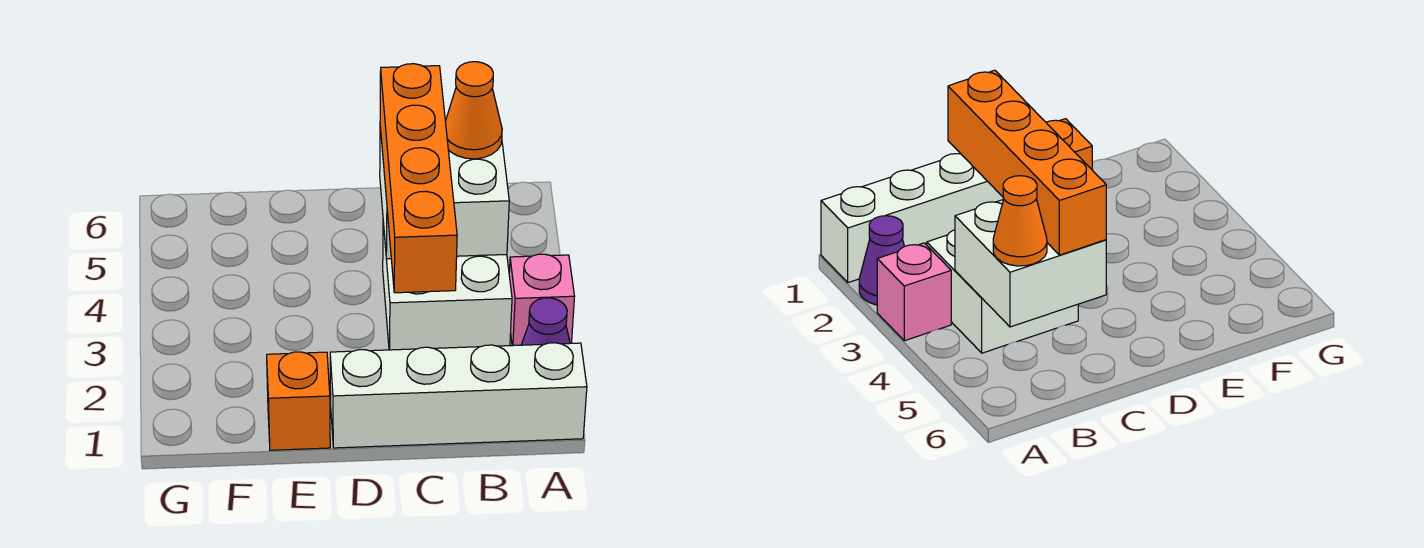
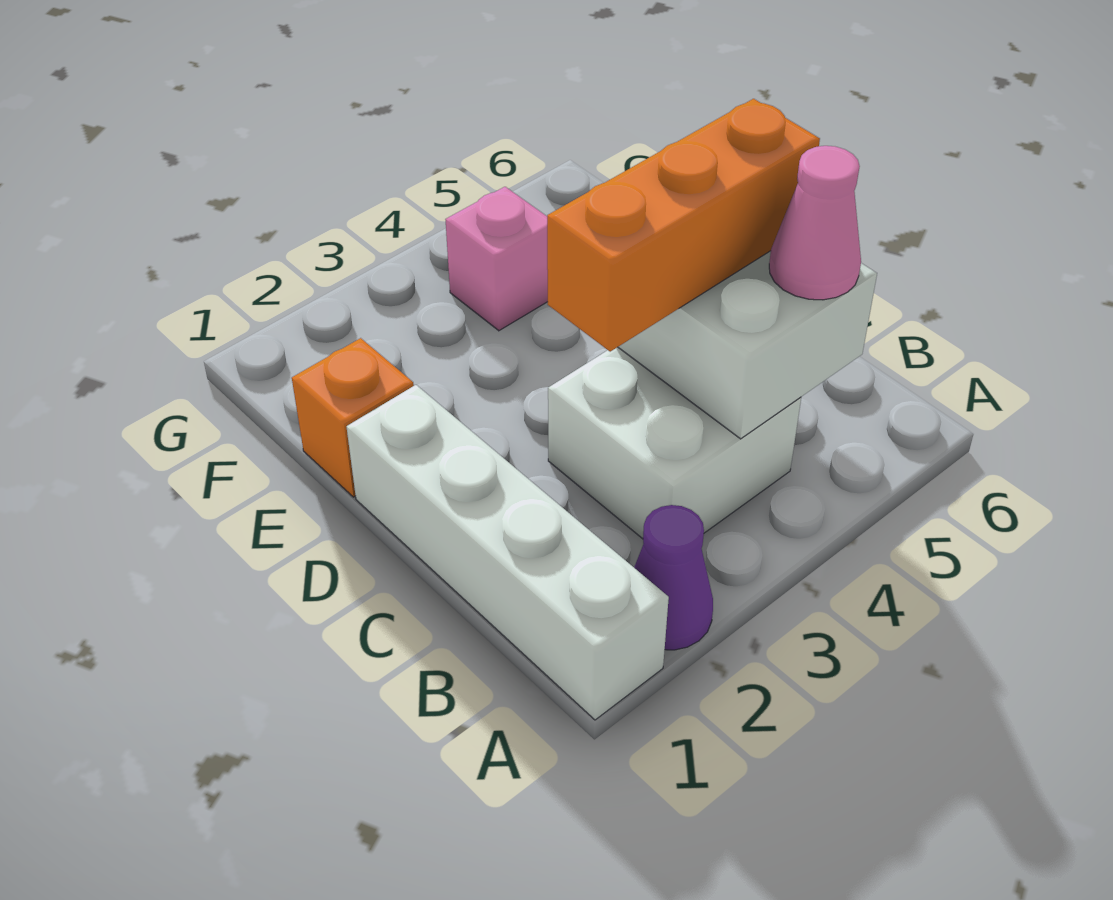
pink brick A3 level 1 -> pink brick F4 level 1
orange cone B5 level 3 -> pink cone B5 level 3
orange brick C2:C5 level 3 -> orange brick C3:C5 level 3

